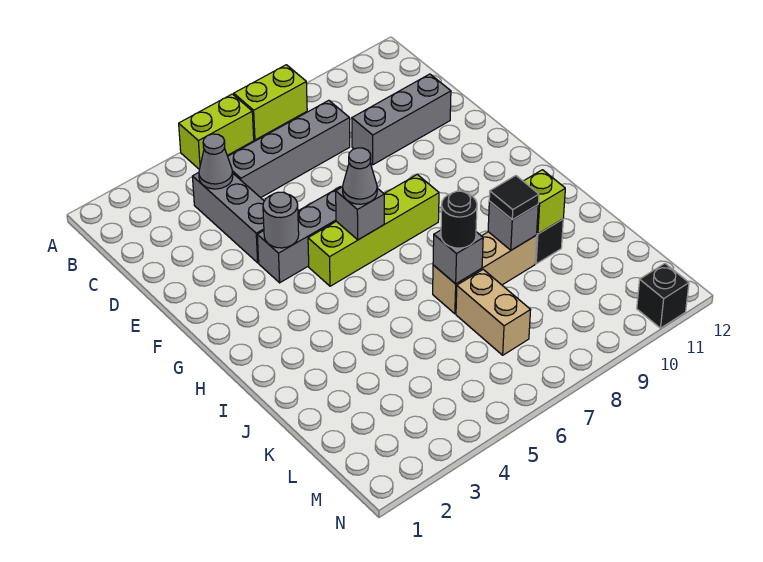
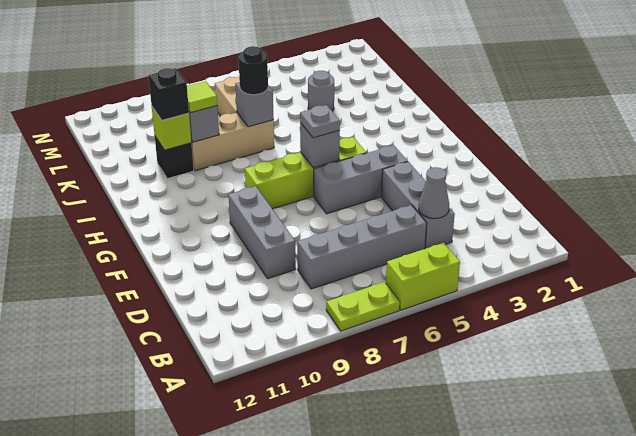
lime brick A7:A8 level 1 -> lime plate A7:A8 level 1
grey brick D9:D11 level 1 -> grey brick D9:F9 level 1
grey round brick F4 level 2 -> grey round brick K4 level 1
grey cone G6 level 3 -> grey plate G6 level 3
black tile J9 level 3 -> lime tile J9 level 3
black brick N11 level 1 -> black brick J10 level 3

